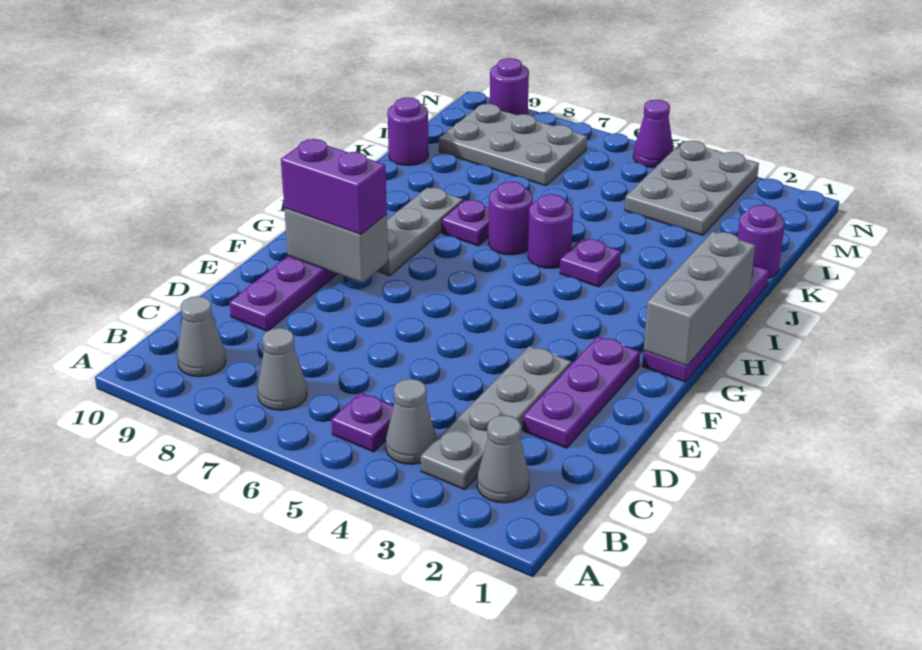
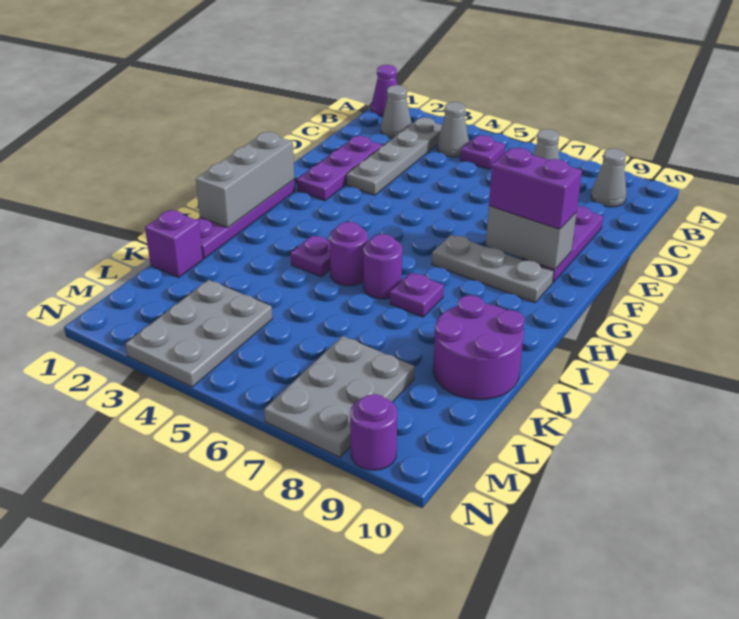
grey plate G8:I8 level 1 -> grey plate G7:G9 level 1
purple round brick K1 level 1 -> purple brick K1 level 1
purple round brick K10 level 1 -> purple round brick J9:K10 level 1
grey plate L7:M9 level 1 -> grey plate L7:N8 level 1
purple cone N5 level 1 -> purple cone A1 level 1

